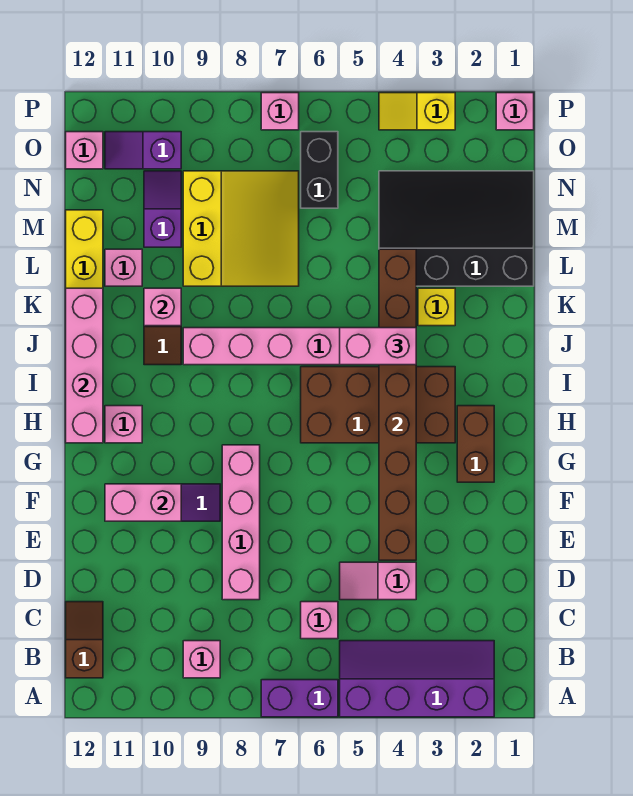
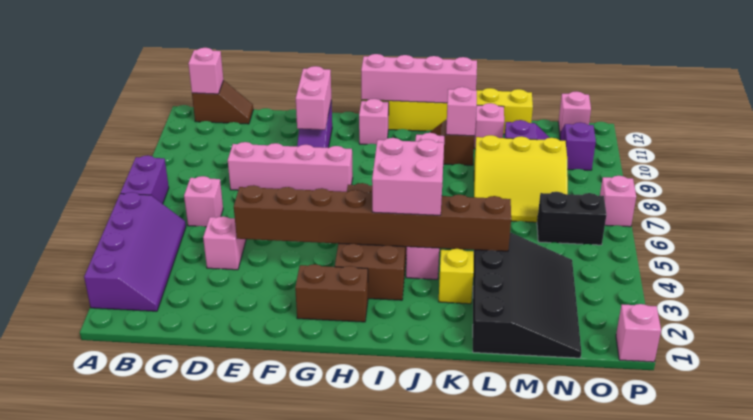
pink brick B9 level 1 -> pink brick B12 level 2
pink brick J4:J5 level 3 -> pink brick I4:J5 level 3
yellow slope P3:P4 level 1 top 3 -> none

